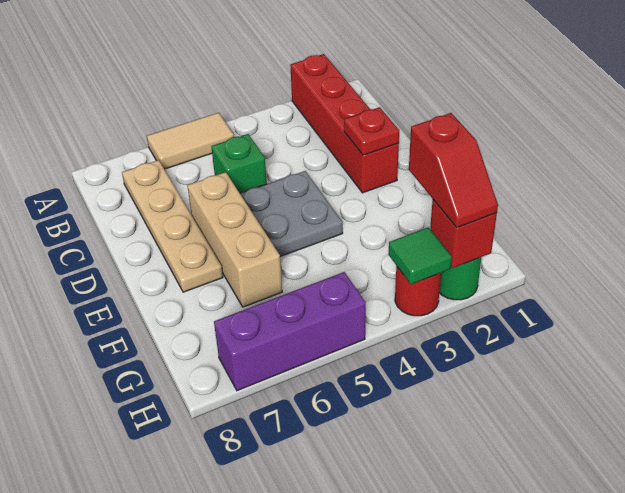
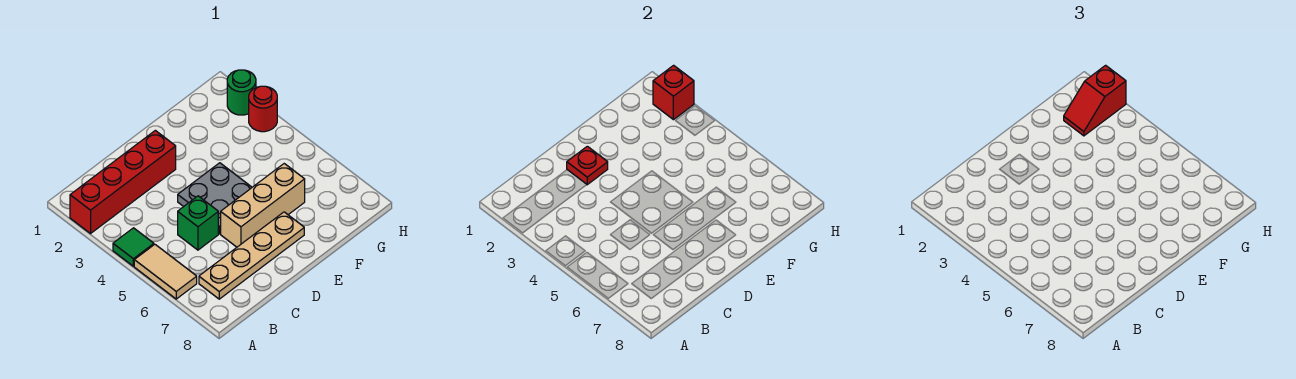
red slope G2:H2 level 3 top G -> red slope G2:H2 level 3 top H
green tile H3 level 2 -> green tile A4 level 1
purple brick H5:H7 level 1 -> none

